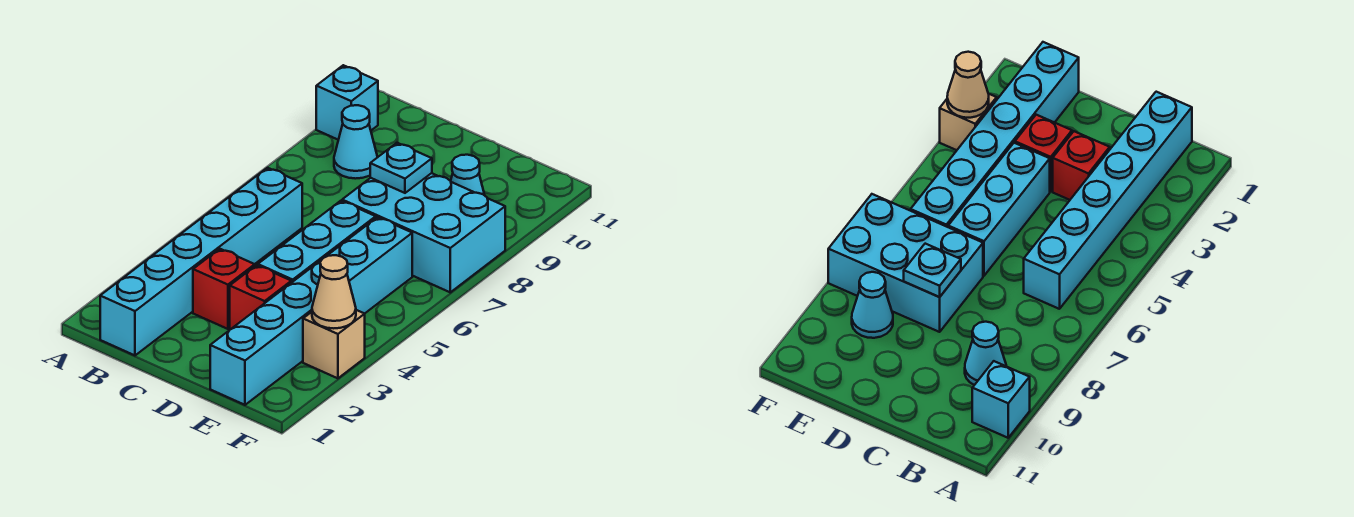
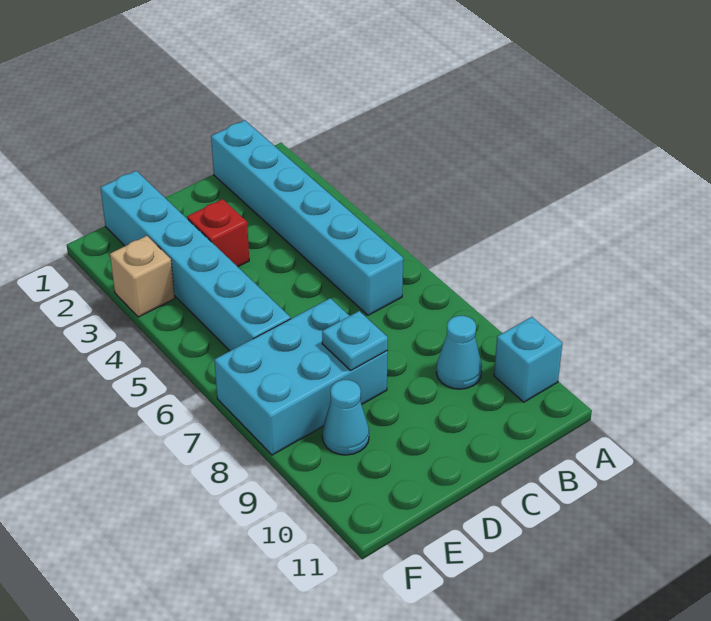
red brick C3 level 1 -> none
cyan brick D4:D6 level 1 -> none
tan cone F3 level 2 -> none

